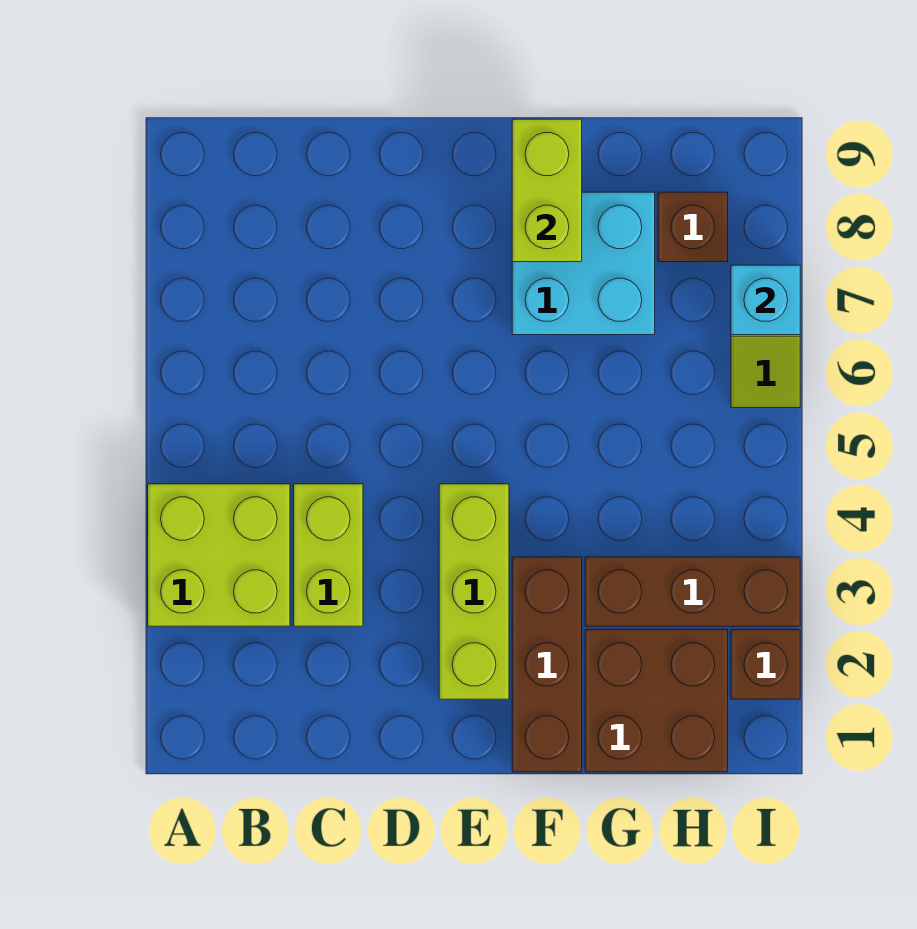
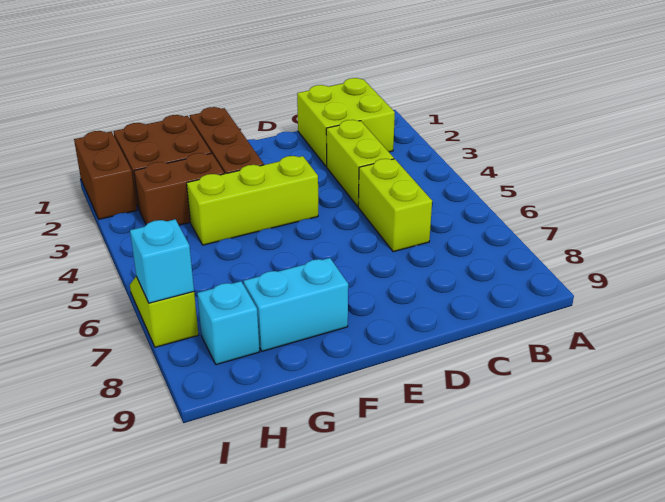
lime brick A3:B4 level 1 -> lime brick B1:C2 level 1
lime brick E2:E4 level 1 -> lime brick E4:G4 level 1
cyan brick F7:G8 level 1 -> cyan brick F8:G8 level 1
lime brick F8:F9 level 2 -> lime brick C5:C6 level 1
brown brick G3:I3 level 1 -> brown brick G3:H3 level 1
brown brick H8 level 1 -> cyan brick H8 level 1
brown brick I2 level 1 -> brown brick I1:I2 level 1

